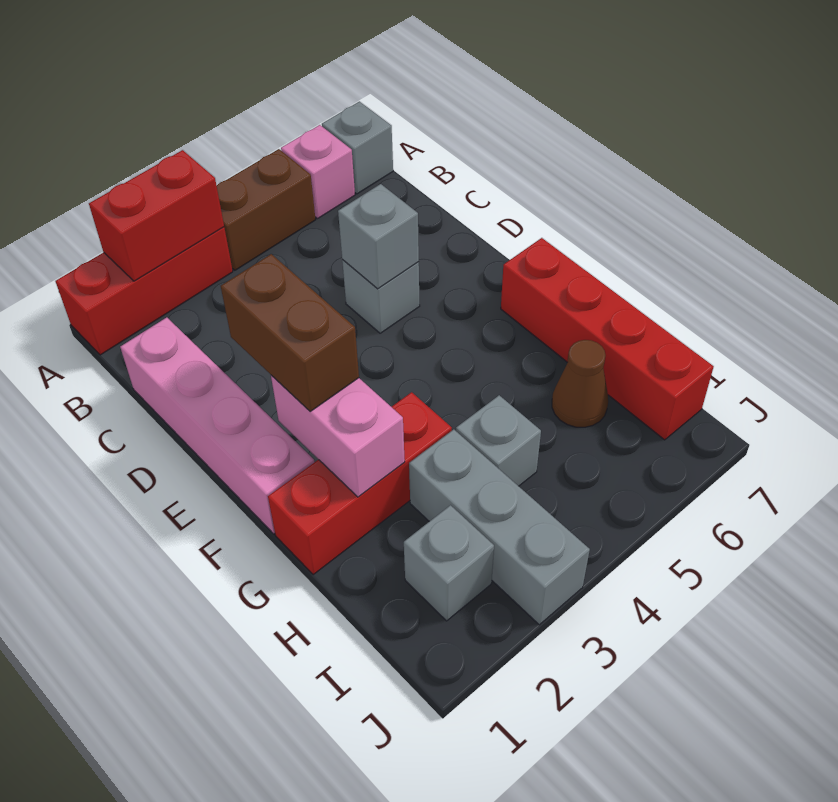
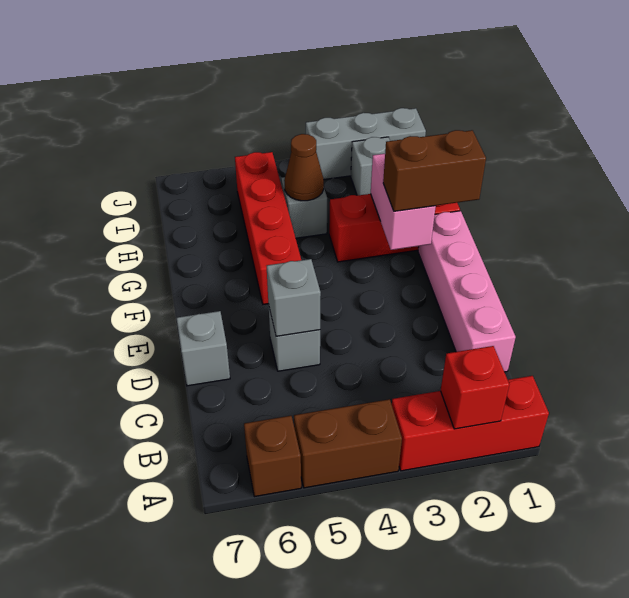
red brick A2:A3 level 2 -> red brick A2 level 2
pink brick A6 level 1 -> brown brick A6 level 1
grey brick A7 level 1 -> grey brick D7 level 1
brown brick E2:F2 level 3 -> brown brick F1:F2 level 3
red brick F7:I7 level 1 -> red brick F5:I5 level 1
grey brick H3:J3 level 1 -> grey brick J1:J3 level 1
brown cone H6 level 1 -> brown cone H4 level 2

